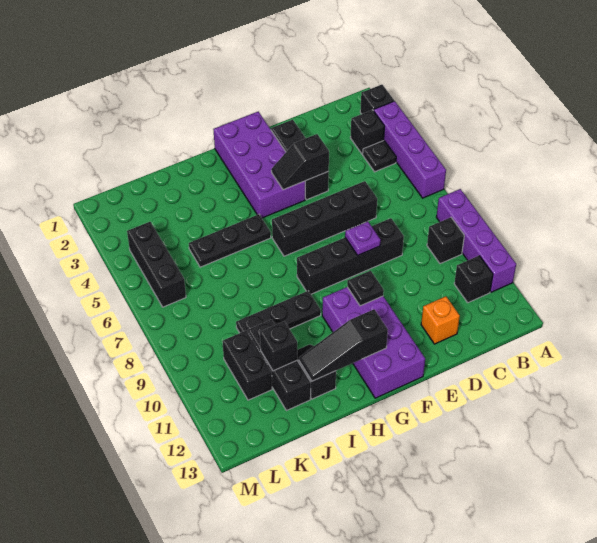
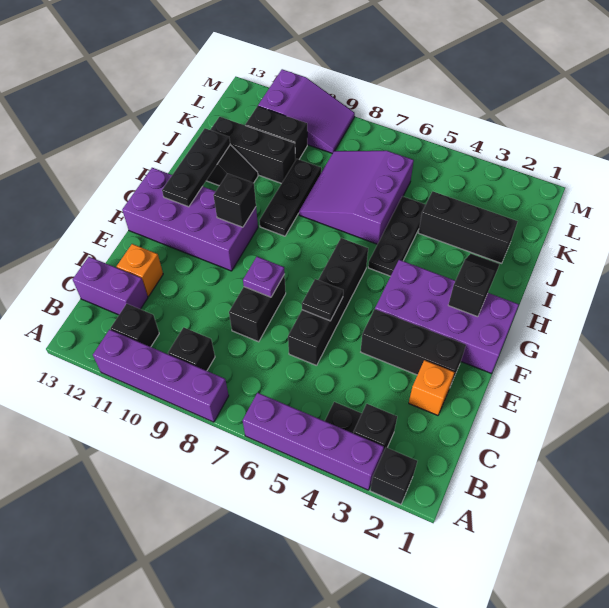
none -> purple brick C12:C13 level 1
none -> orange brick D2 level 1
black brick D8:G8 level 1 -> black brick D8:E8 level 1
black slope E4:F4 level 2 top E -> black slope G2:H2 level 2 top G
black plate F10 level 2 -> black plate E6 level 2
black slope G12:I12 level 2 top G -> black plate G12:I12 level 2
none -> purple slope I6:K8 level 1 top 6
black brick J11 level 2 -> black brick G10 level 2
black brick L4:L6 level 1 -> black brick J2:J4 level 1
none -> purple slope L9:M11 level 1 top 11

